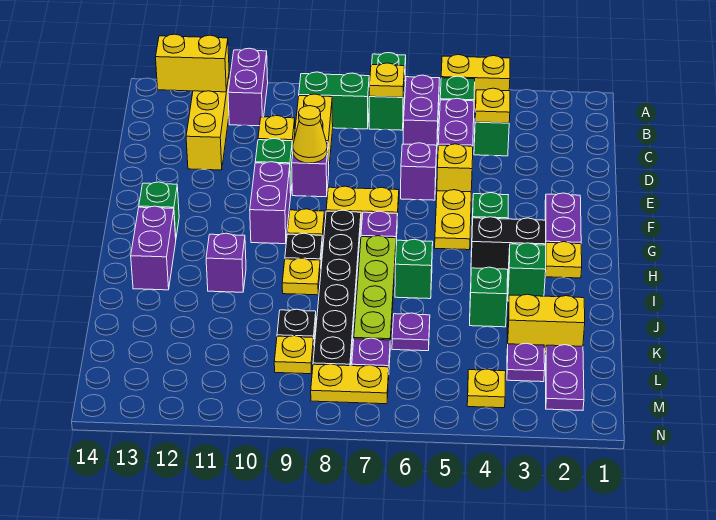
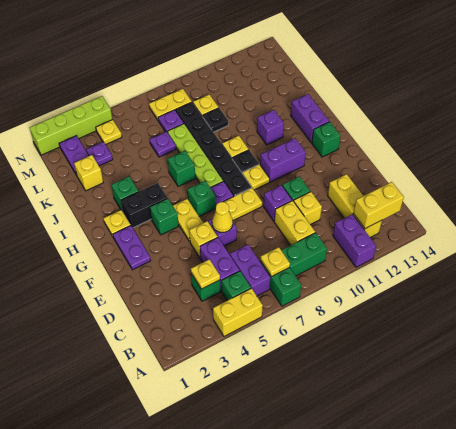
yellow cone E9 level 2 -> yellow cone E6 level 2
purple brick F10:G10 level 1 -> purple brick G10:G11 level 1
green brick J4 level 1 -> green brick G6 level 1
yellow brick K2:K3 level 1 -> yellow brick K2 level 1
none -> lime brick N1:N4 level 1

